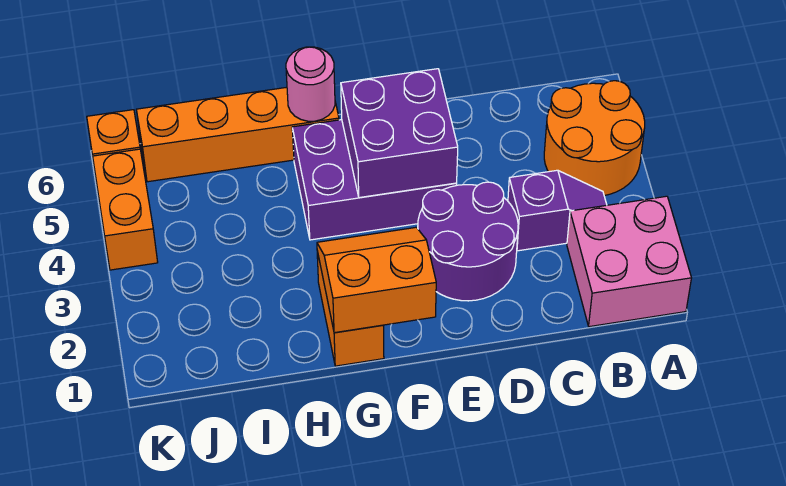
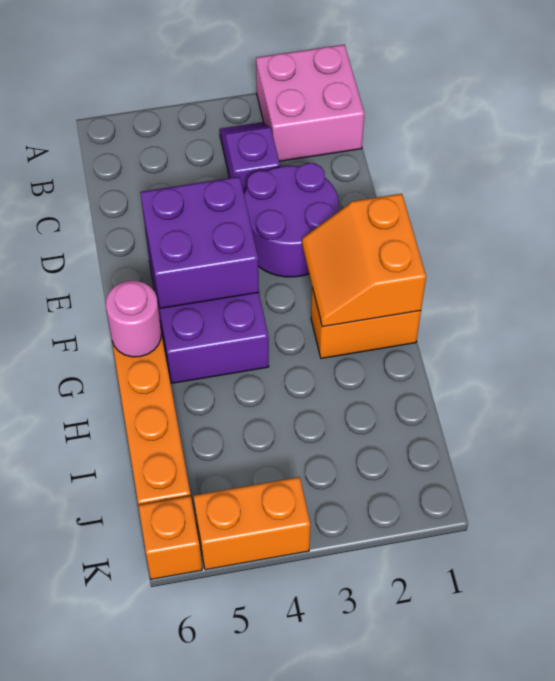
orange round brick A4:B5 level 1 -> none

